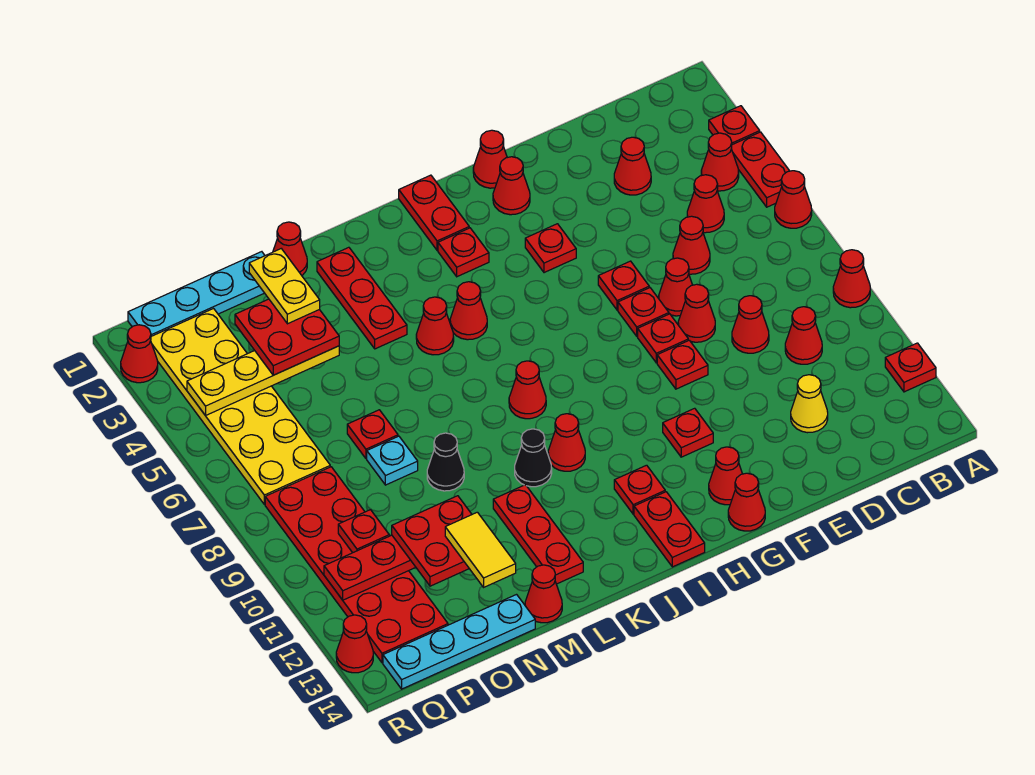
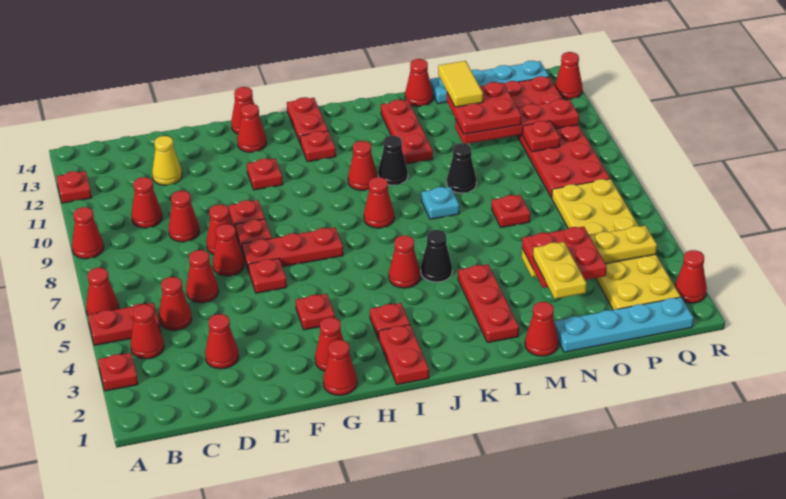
red plate A4:A5 level 1 -> red plate A5:B5 level 1
red plate F7 level 1 -> red plate F7:H7 level 1
red cone K5 level 1 -> black cone K5 level 1
cyan plate N8 level 1 -> cyan plate L8 level 1

